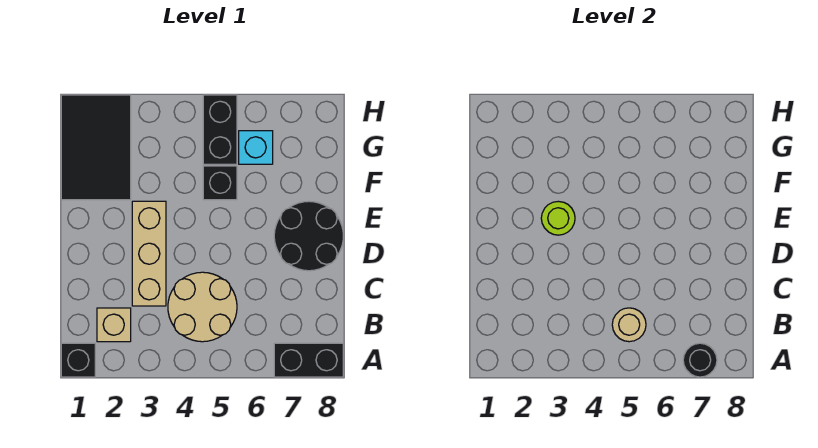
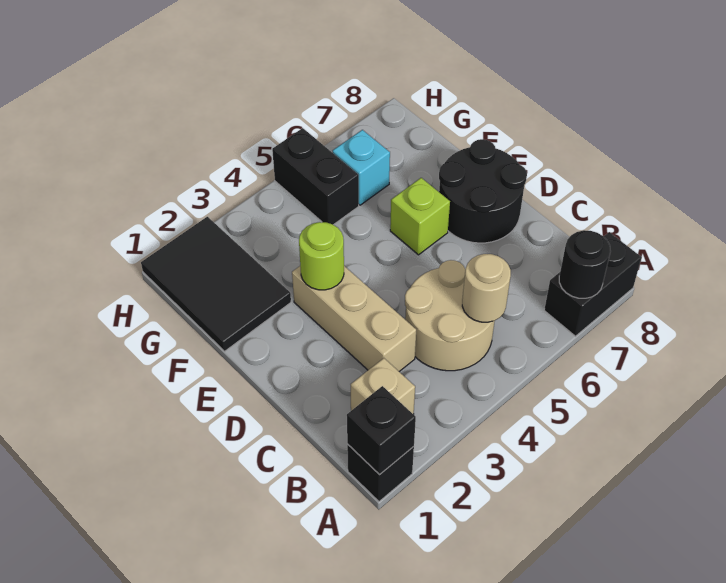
none -> lime brick E6 level 1
black brick F5 level 1 -> black brick A1 level 2

